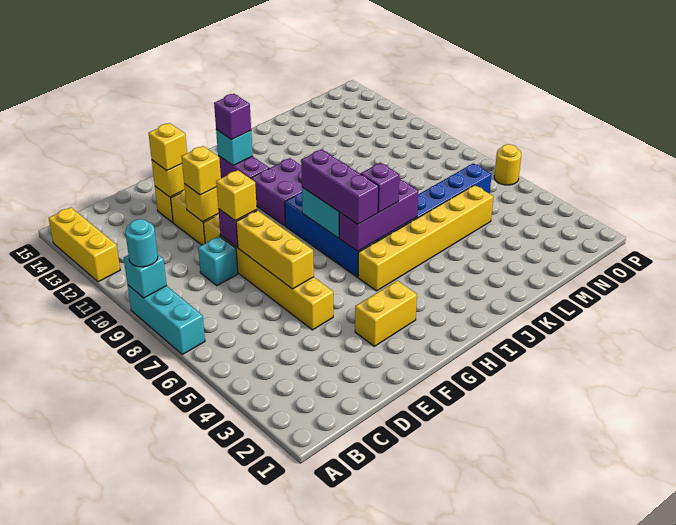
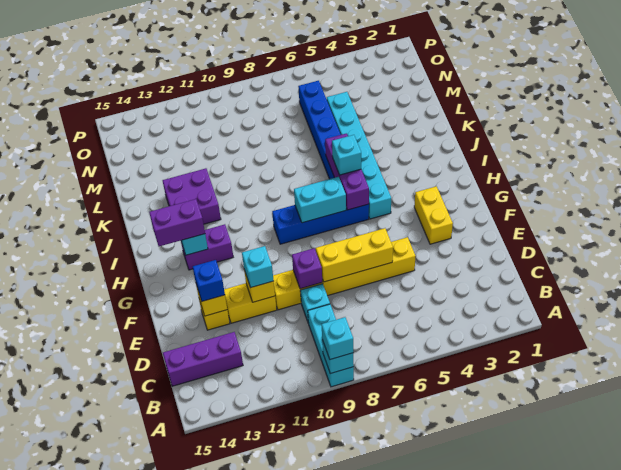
cyan brick A7:A9 level 1 -> cyan brick A9:C9 level 1
cyan round brick A9 level 3 -> cyan brick A9 level 3
yellow brick A12:A14 level 1 -> none
yellow brick E9 level 3 -> none
yellow brick E11 level 3 -> cyan brick E11 level 3
yellow brick E13 level 3 -> blue brick E13 level 3
yellow brick H5:M5 level 1 -> cyan brick H5:M5 level 1
purple brick H6:H8 level 3 -> purple brick C13:C15 level 1
purple brick H10:I11 level 1 -> purple brick J12:K13 level 1
purple brick H13 level 3 -> purple brick H13:H14 level 3
purple brick I6 level 3 -> cyan brick I6 level 3
yellow round brick P6 level 1 -> none

